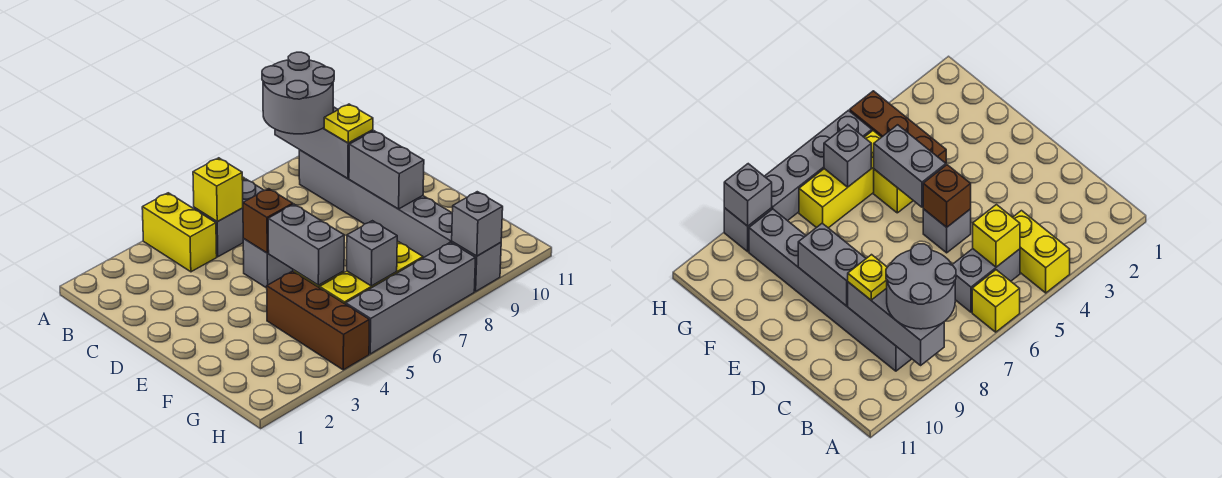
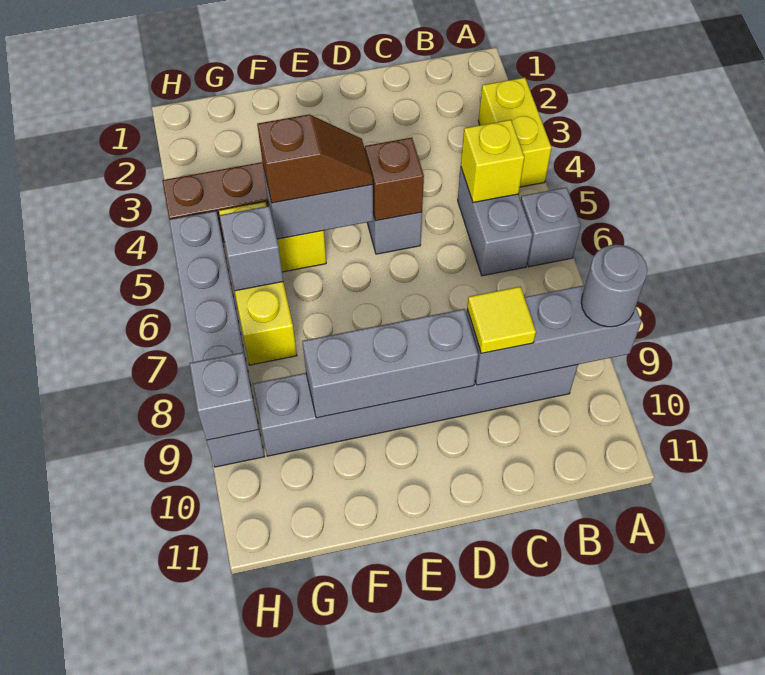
yellow brick A4:B4 level 1 -> yellow brick A3:A4 level 1
yellow brick A6 level 1 -> grey brick A6 level 1
grey round brick A8:B9 level 3 -> grey round brick A9 level 3
yellow plate C9 level 3 -> yellow tile C9 level 3
grey brick D9:E9 level 2 -> grey brick D9:F9 level 2
none -> brown slope E5:F5 level 3 top F

